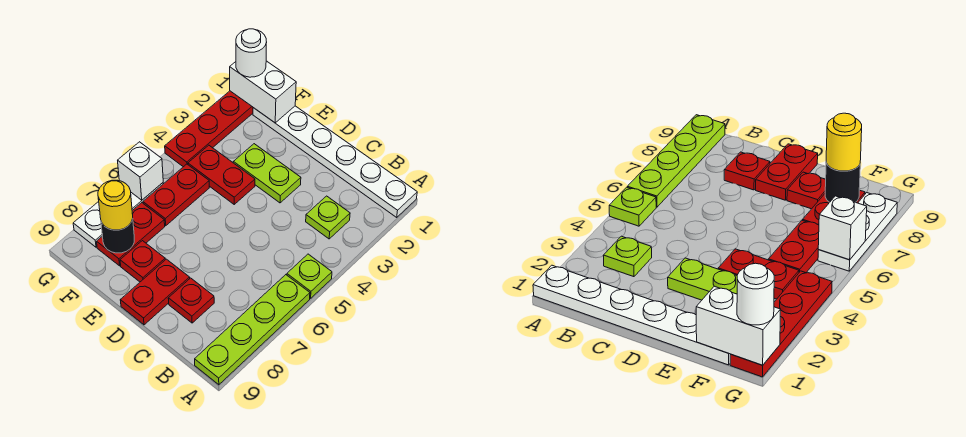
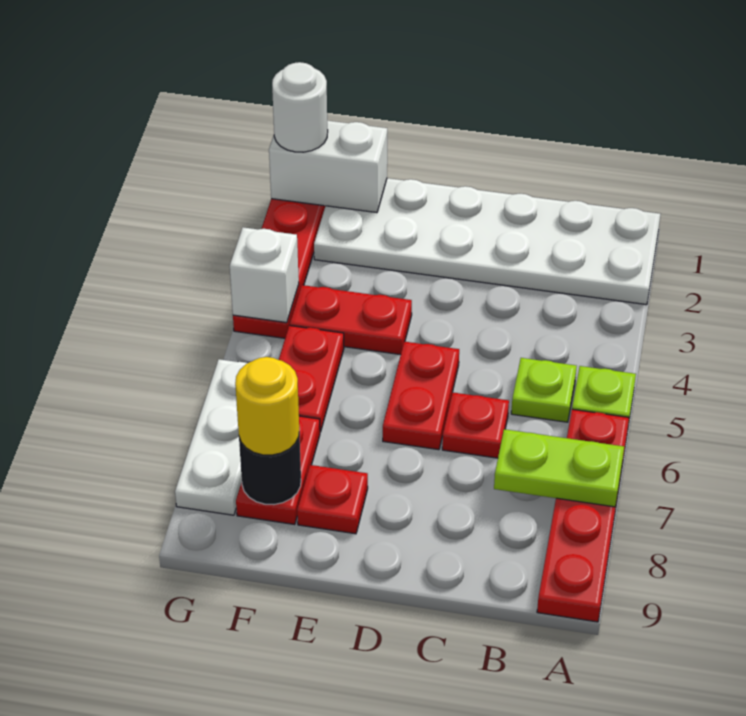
white plate A1:F1 level 1 -> white plate A1:F2 level 1
lime plate A6:A9 level 1 -> red plate A6:A9 level 1
lime plate B3 level 1 -> lime plate B5 level 1
red plate C8 level 1 -> red plate C6 level 1
lime plate D3:E3 level 1 -> lime plate A7:B7 level 2
red plate D8:D9 level 1 -> red plate D5:D6 level 1
white brick G6 level 2 -> white brick G4 level 2

